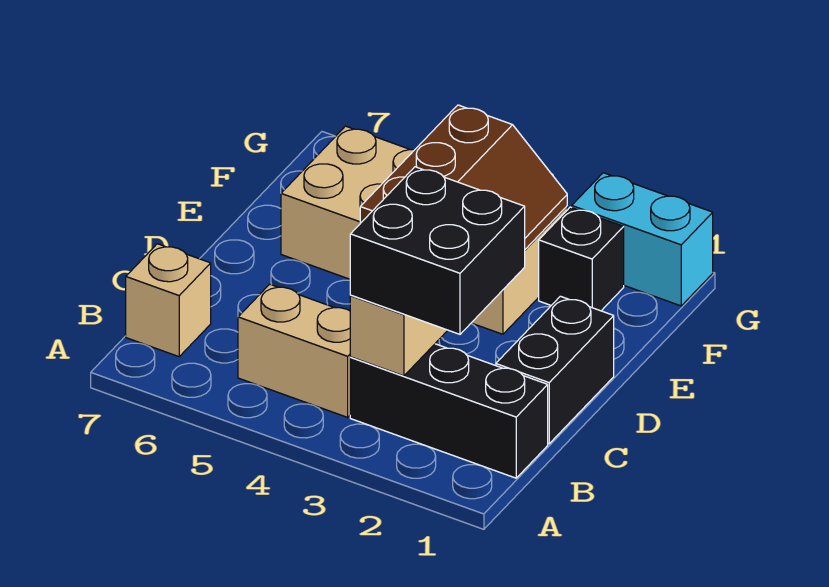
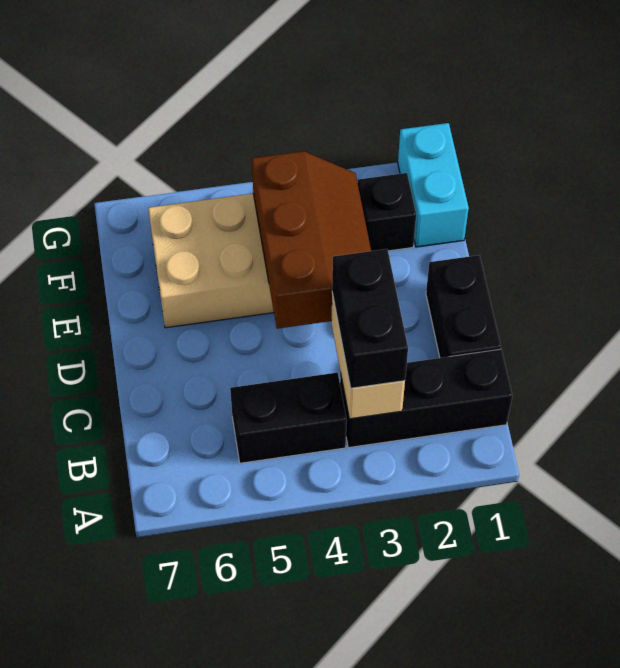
black brick B2:C3 level 3 -> black brick B3:C3 level 3
tan brick B4:B5 level 1 -> black brick B4:B5 level 1
tan brick B7 level 1 -> none
cyan brick G1:G2 level 1 -> cyan brick F1:G1 level 1

